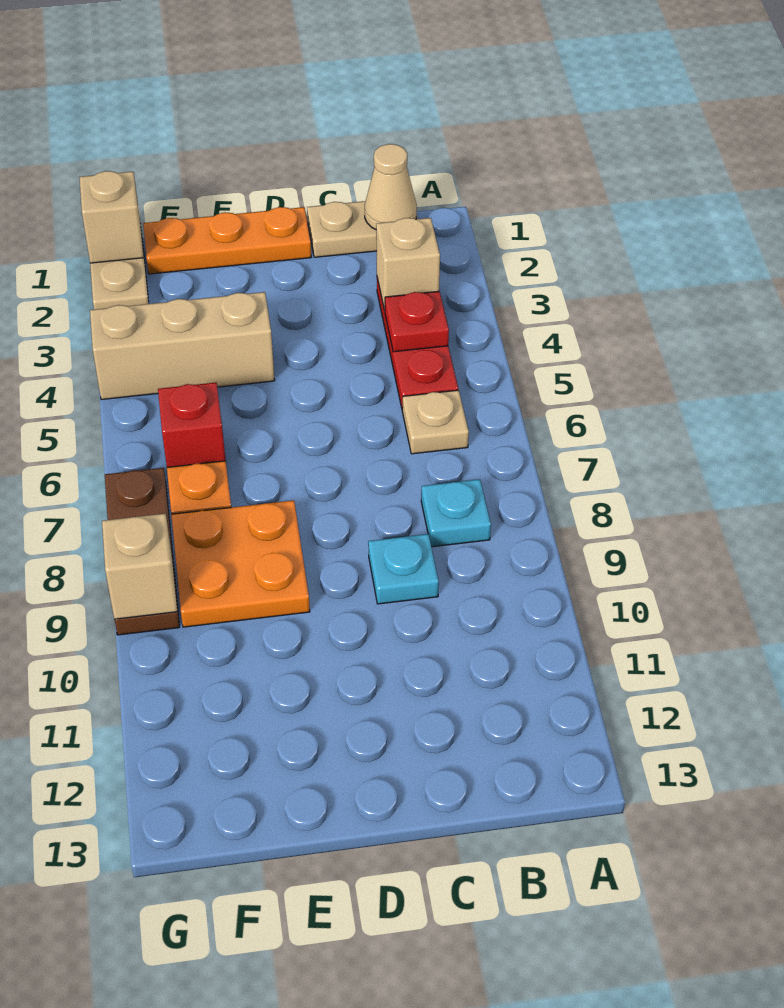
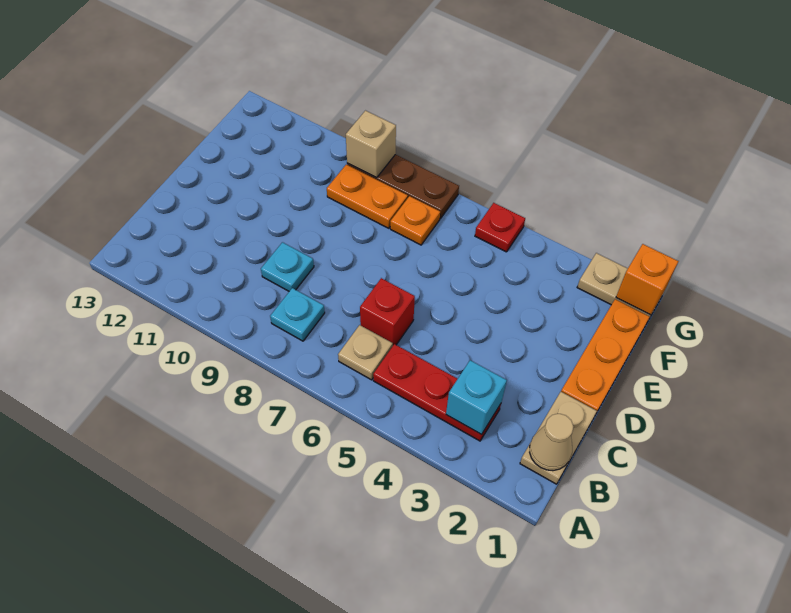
tan brick B3 level 2 -> cyan brick B3 level 2
red plate B4 level 2 -> red plate G5 level 1
tan brick E4:G4 level 1 -> none
orange plate E8:F9 level 1 -> orange plate F8:F9 level 1
red brick F6 level 1 -> red brick C6 level 1
tan brick G1 level 2 -> orange brick G1 level 2

